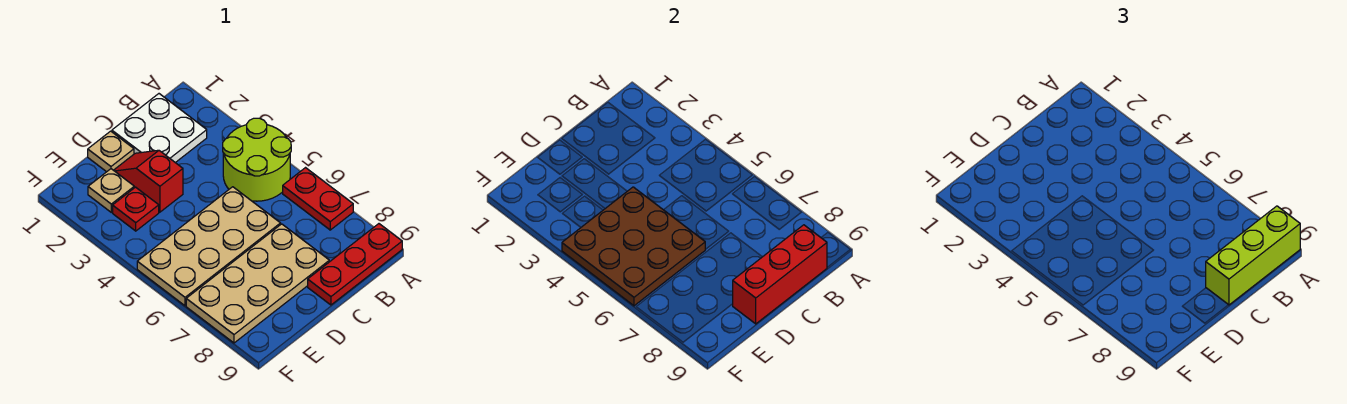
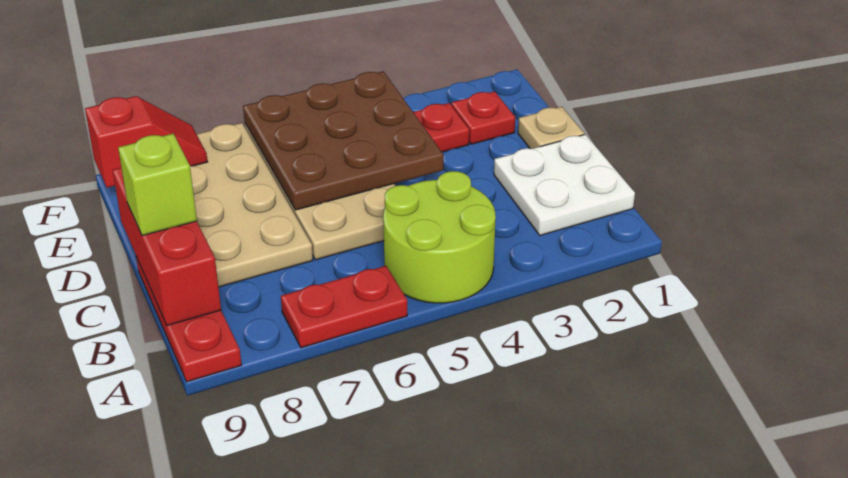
lime brick A9:C9 level 3 -> lime brick C9 level 3
red slope D2:D3 level 1 top 3 -> red slope F8:F9 level 2 top 9
tan plate E2 level 1 -> red plate E2 level 1

